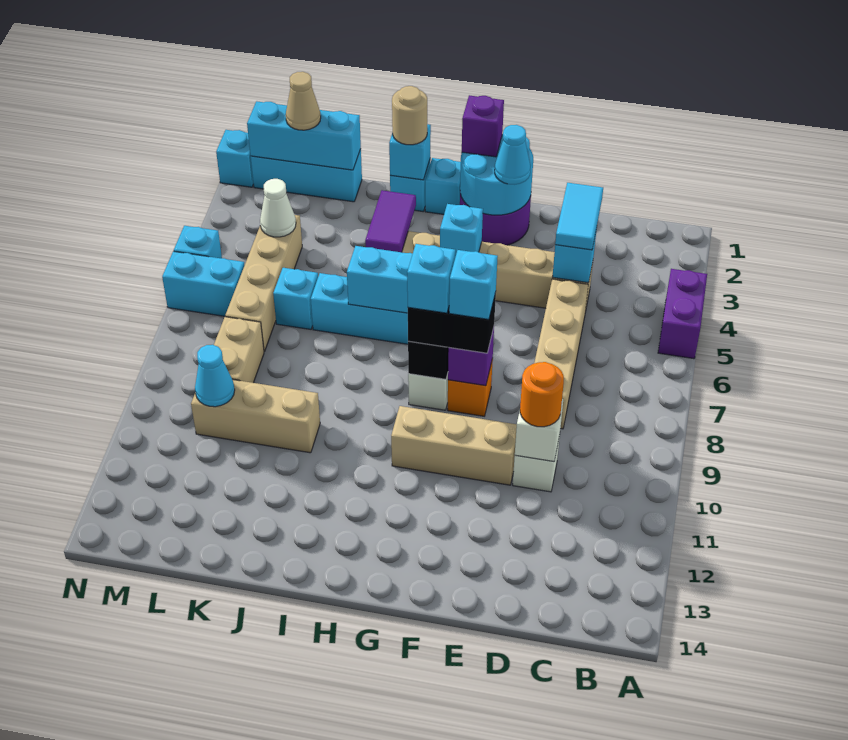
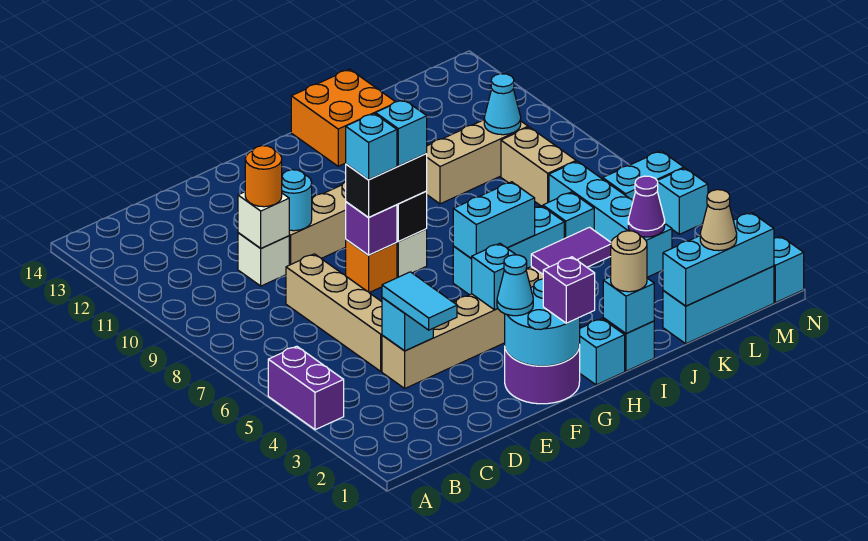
none -> cyan round brick E10 level 2
purple tile I3:I4 level 2 -> purple tile I4:J4 level 2
none -> orange brick I13:J14 level 1
tan brick L4:L7 level 1 -> cyan brick L4:L7 level 1
white cone L4 level 2 -> purple cone L4 level 2

